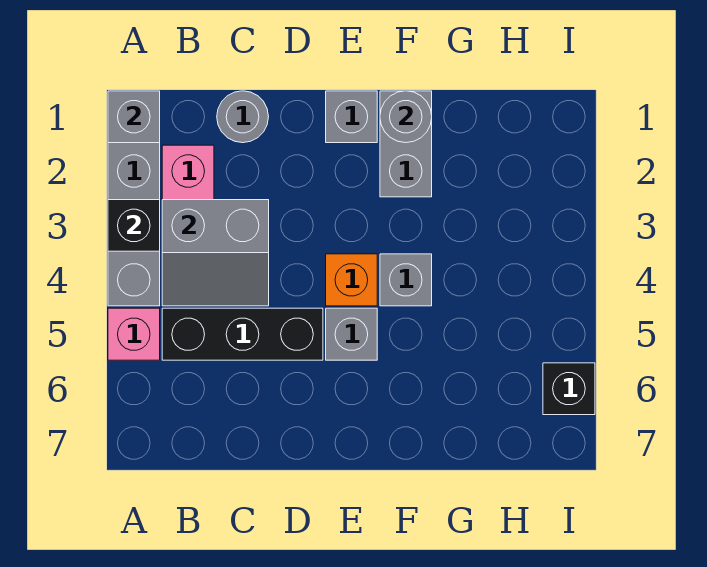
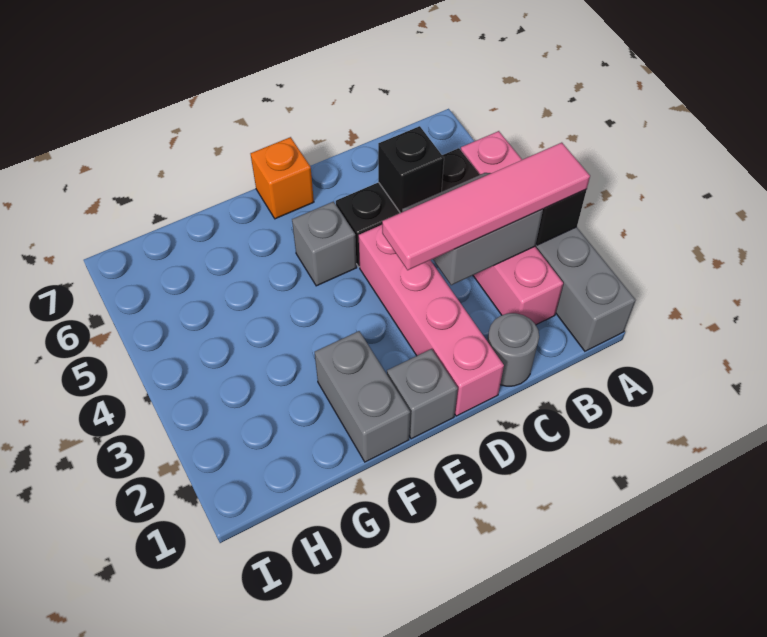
grey brick A1 level 2 -> none
none -> pink tile A3:D3 level 3
none -> pink brick D1:D4 level 1
orange brick E4 level 1 -> orange brick E7 level 1
grey round brick F1 level 2 -> none
grey brick F4 level 1 -> none
black brick I6 level 1 -> black brick C5 level 2

